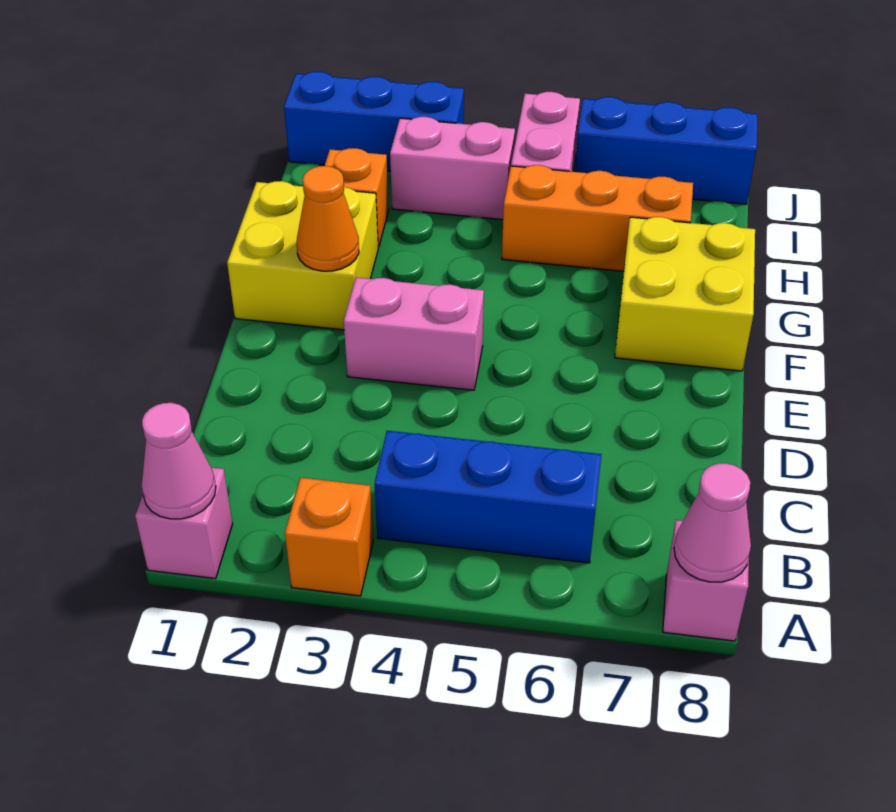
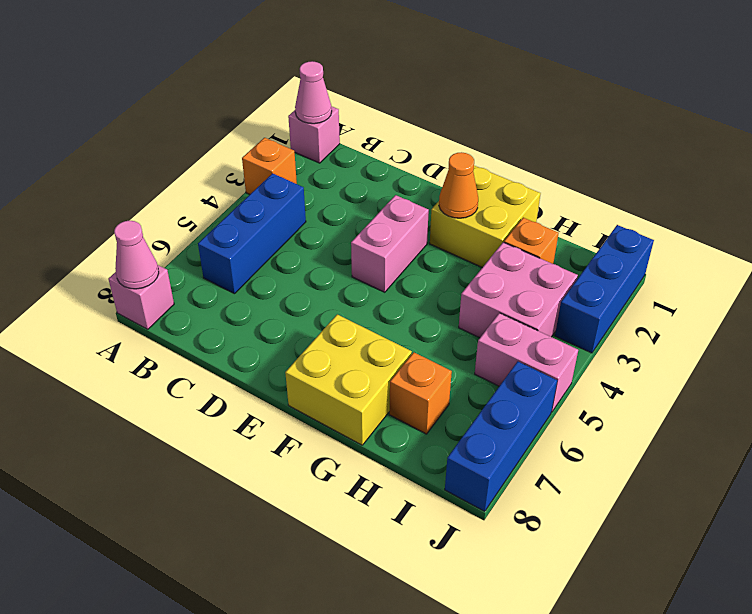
orange brick H5:H7 level 1 -> orange brick H7 level 1
pink brick I3:I4 level 1 -> pink brick H3:I4 level 1

